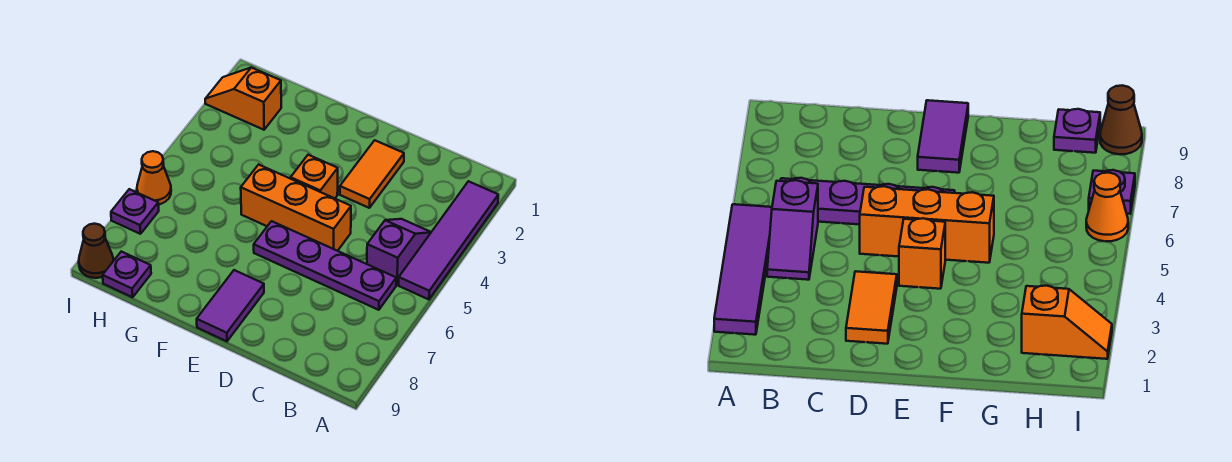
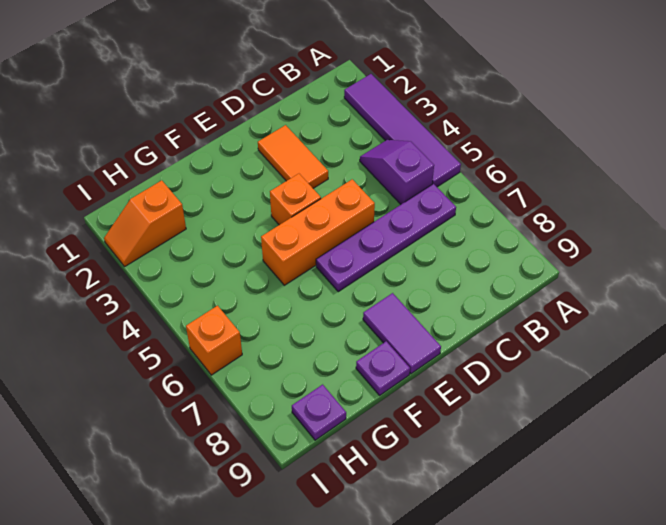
orange cone I6 level 1 -> orange brick I6 level 1
purple plate I7 level 1 -> purple plate F9 level 1
brown cone I9 level 1 -> none

